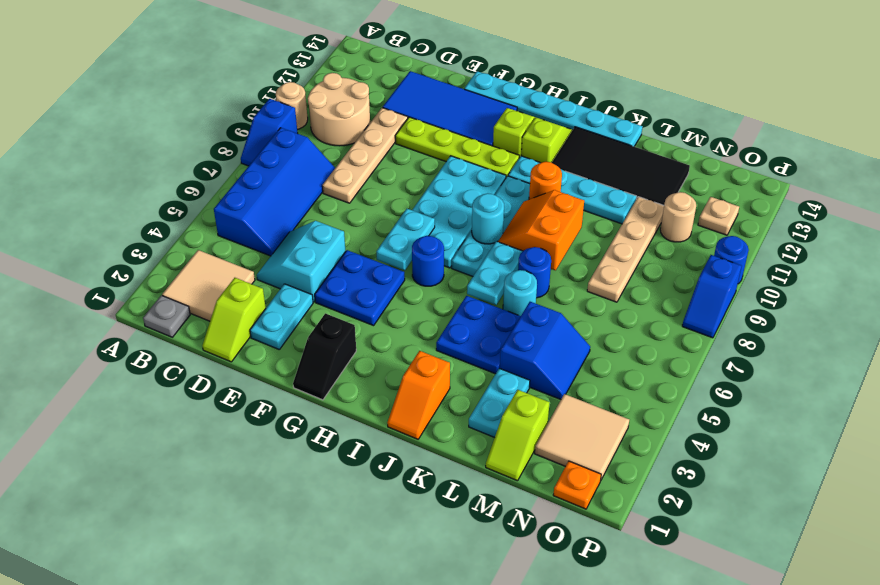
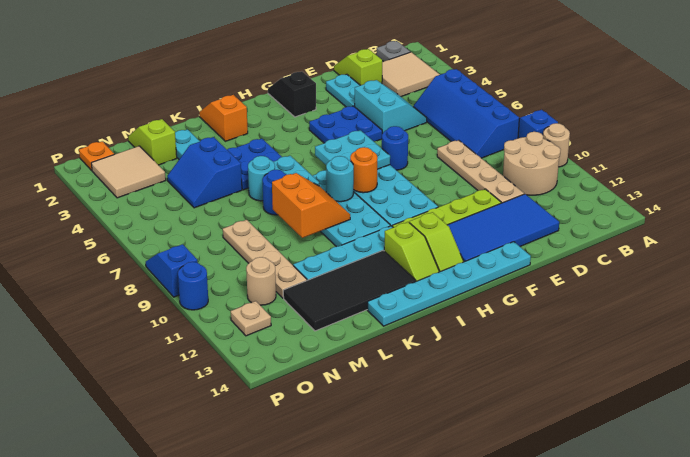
cyan plate G6:G7 level 2 -> cyan plate G6:H7 level 2
blue round brick H6 level 1 -> blue round brick F7 level 1
orange round brick J10 level 2 -> orange round brick H8 level 2

